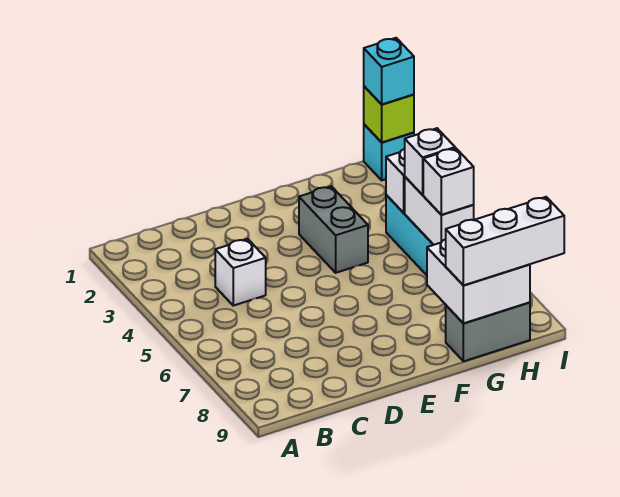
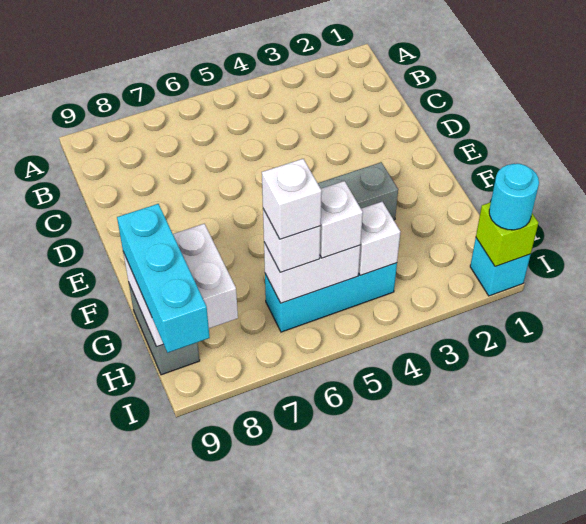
white brick C4 level 1 -> white brick H6 level 4
white brick G9:I9 level 3 -> cyan brick G9:I9 level 3
cyan brick I1 level 3 -> cyan round brick I1 level 3

